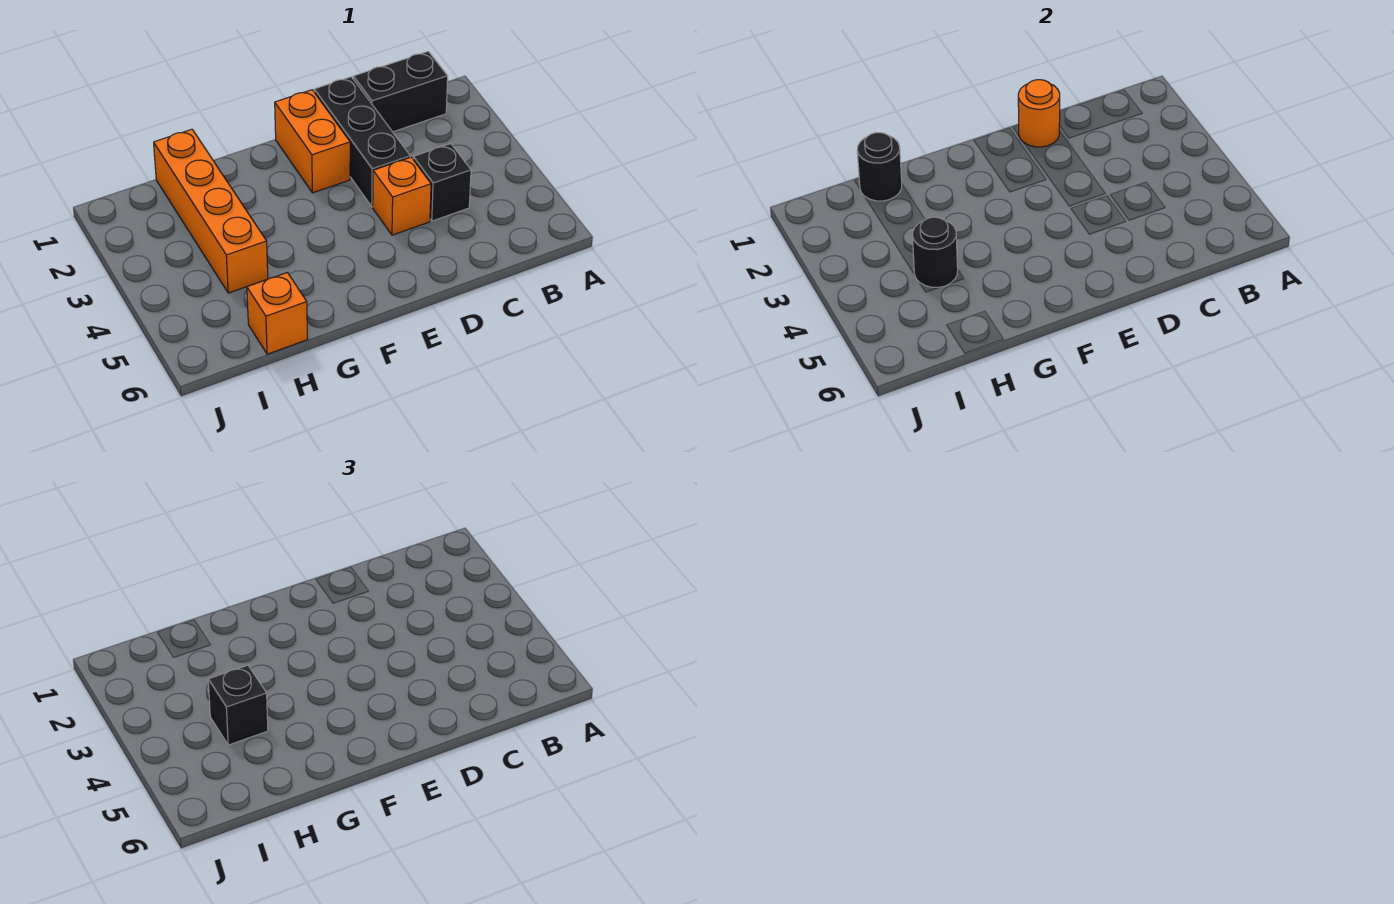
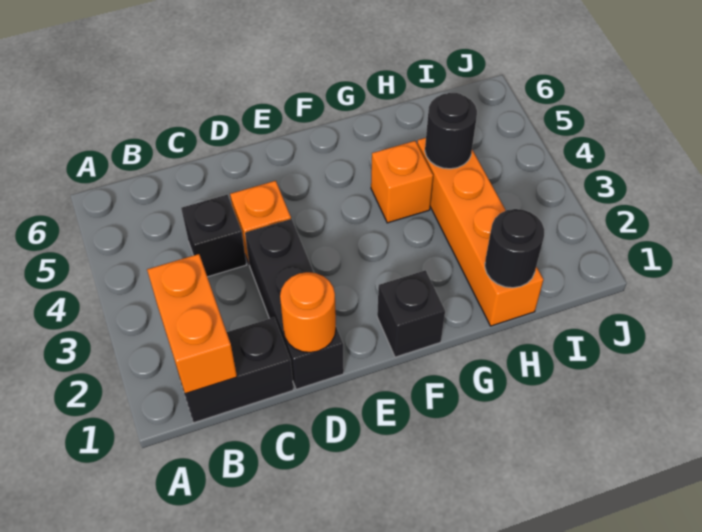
orange brick E1:E2 level 1 -> orange brick B1:B2 level 2
black brick H4 level 3 -> black brick F1 level 1
orange brick H6 level 1 -> orange brick G4 level 1

